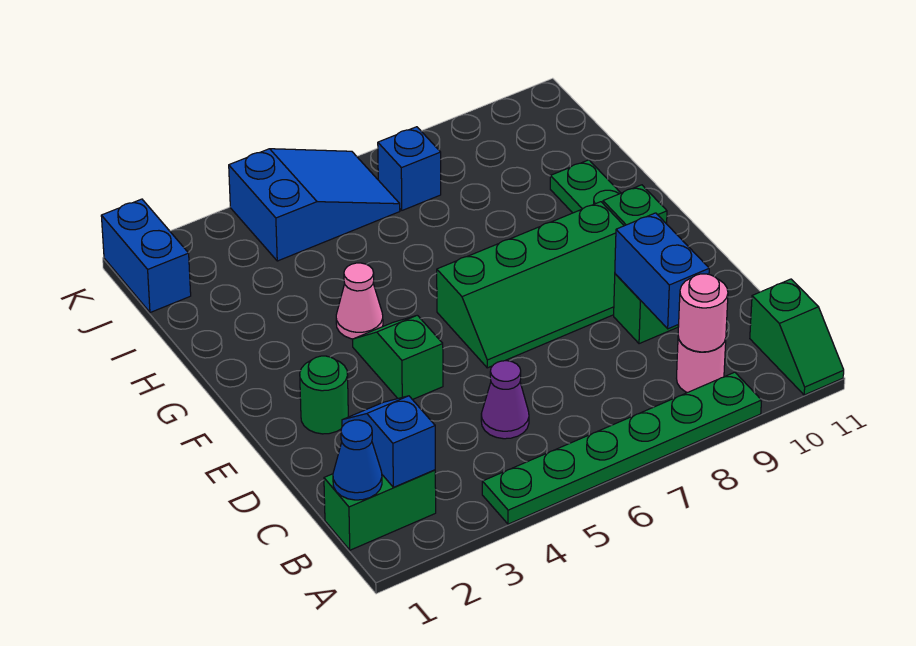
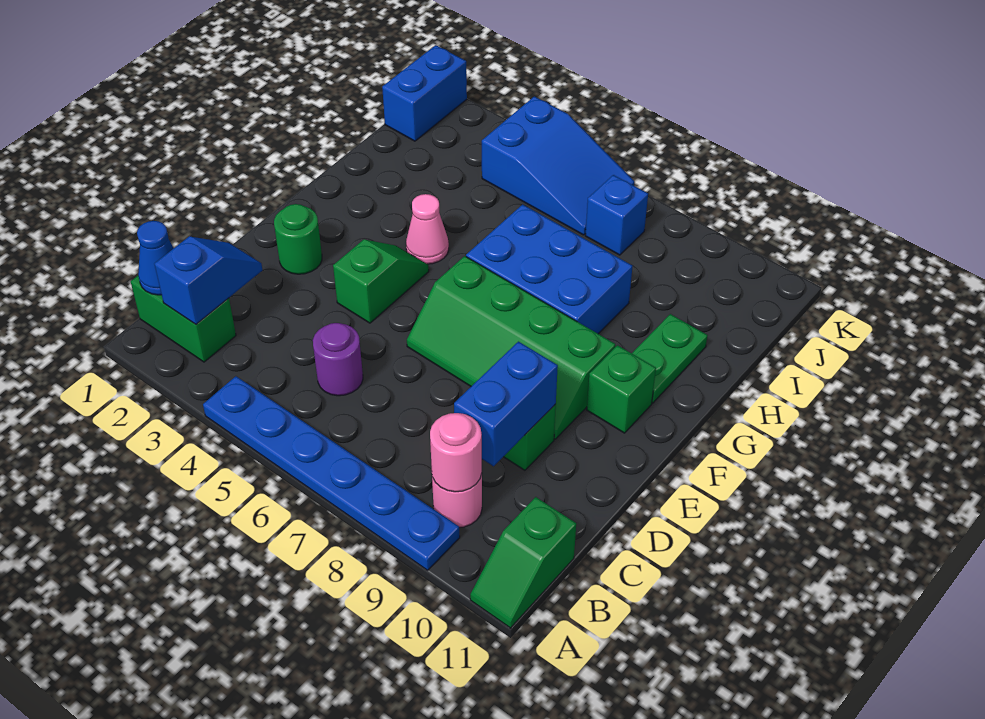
green plate A4:A9 level 1 -> blue plate A4:A9 level 1
purple cone C5 level 1 -> purple round brick C5 level 1
none -> blue brick G6:H8 level 1

